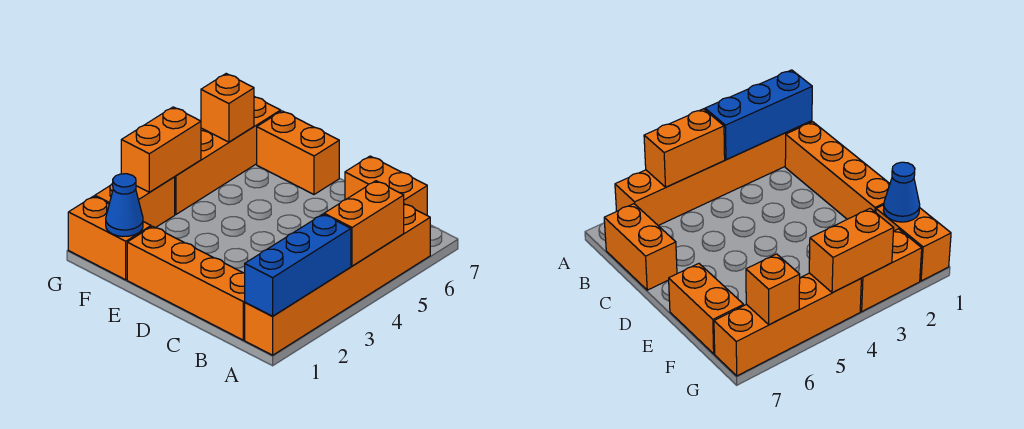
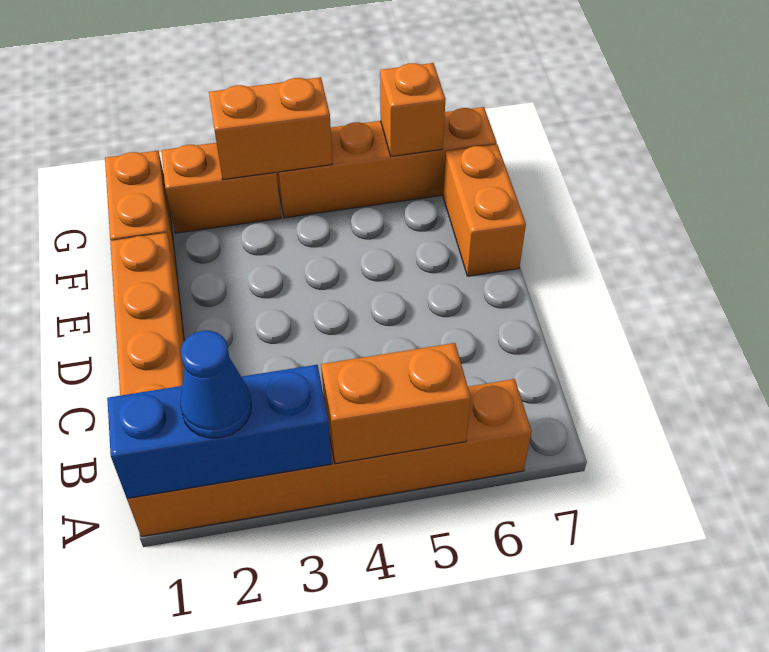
orange brick B7:C7 level 1 -> none
blue cone F1 level 2 -> blue cone A2 level 3

